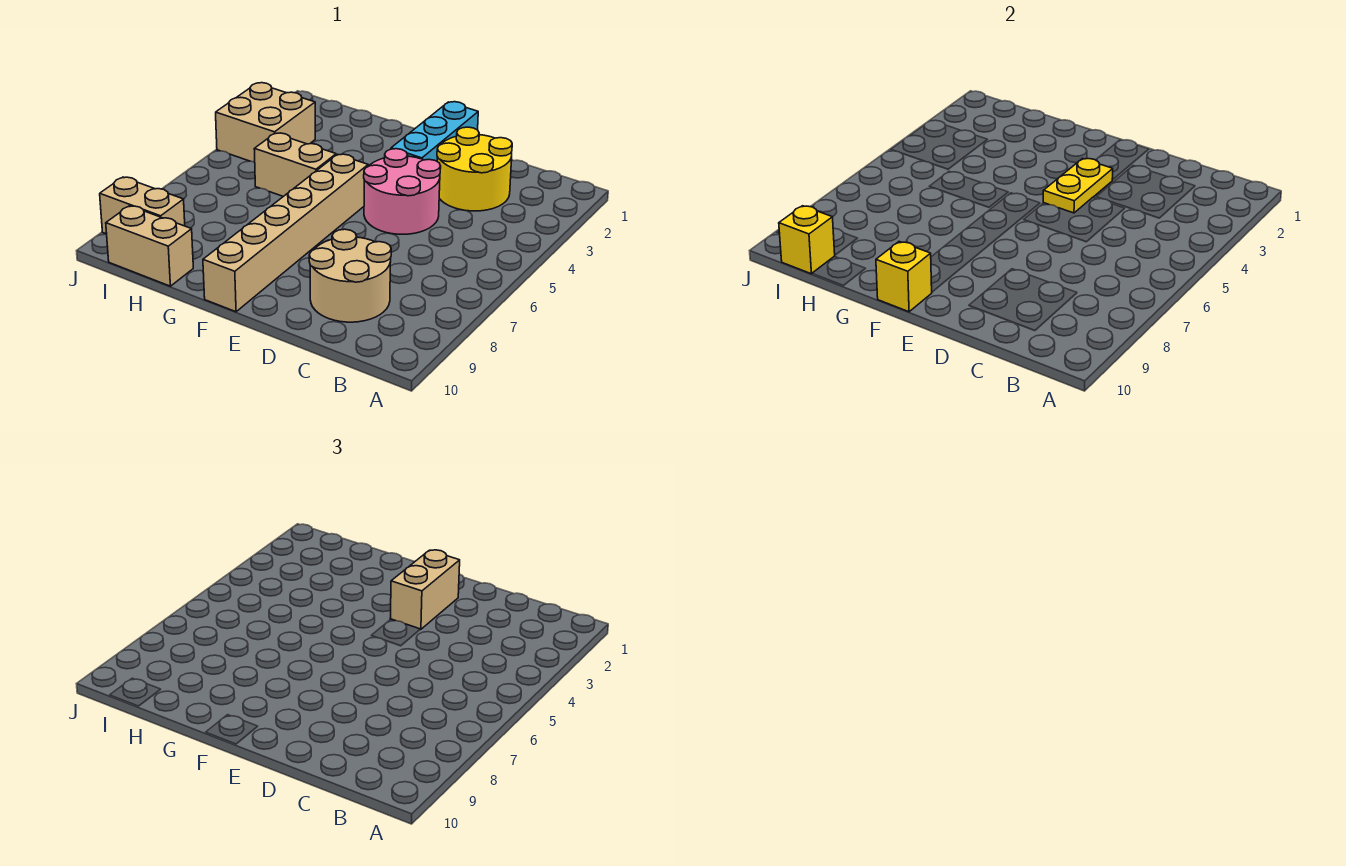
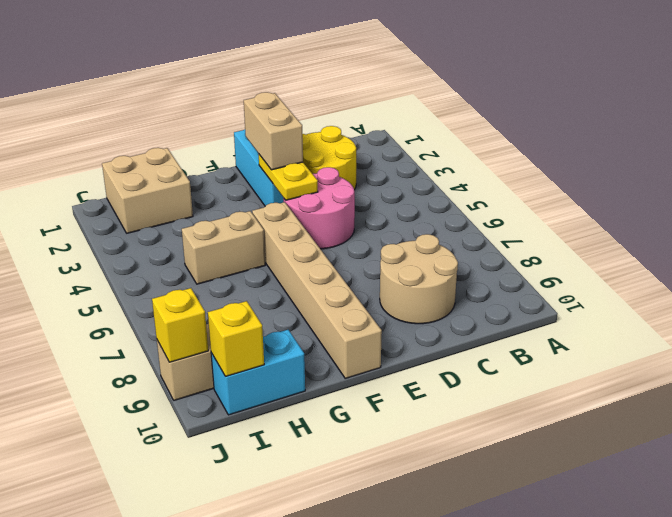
yellow brick F10 level 2 -> yellow brick J9 level 2
tan brick H10:I10 level 1 -> cyan brick H10:I10 level 1
tan brick I3:J4 level 1 -> tan brick H1:I2 level 1

